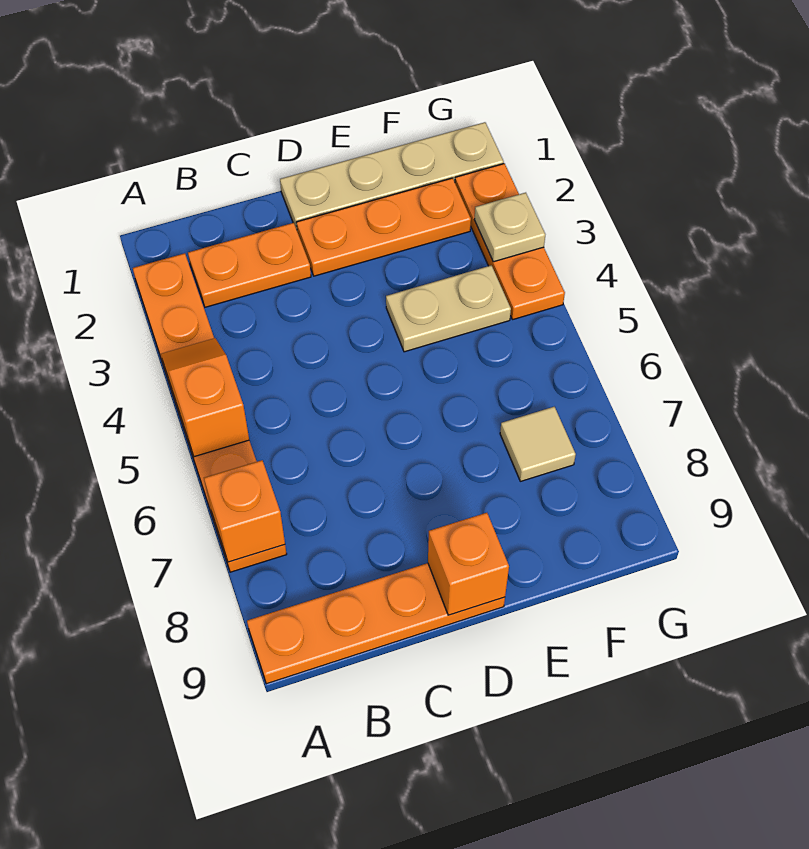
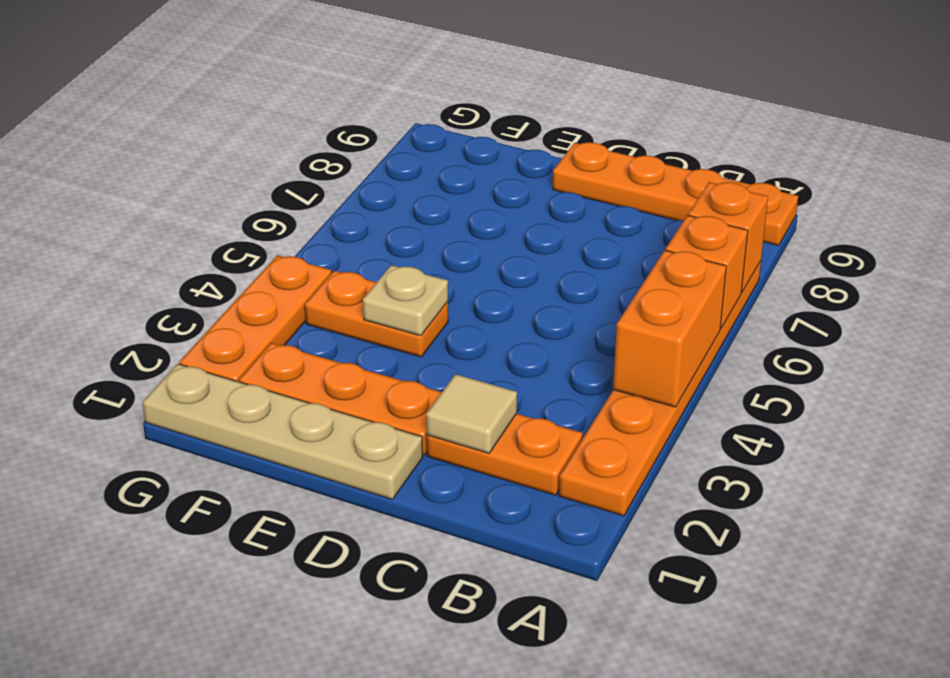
orange slope A4:A5 level 2 top 5 -> orange brick A4:A5 level 2
orange brick D9 level 2 -> orange brick A6 level 2
tan plate E4:F4 level 1 -> orange plate E4:F4 level 1
tan tile F7 level 1 -> tan tile C2 level 2
tan plate G3 level 2 -> tan plate E4 level 2

